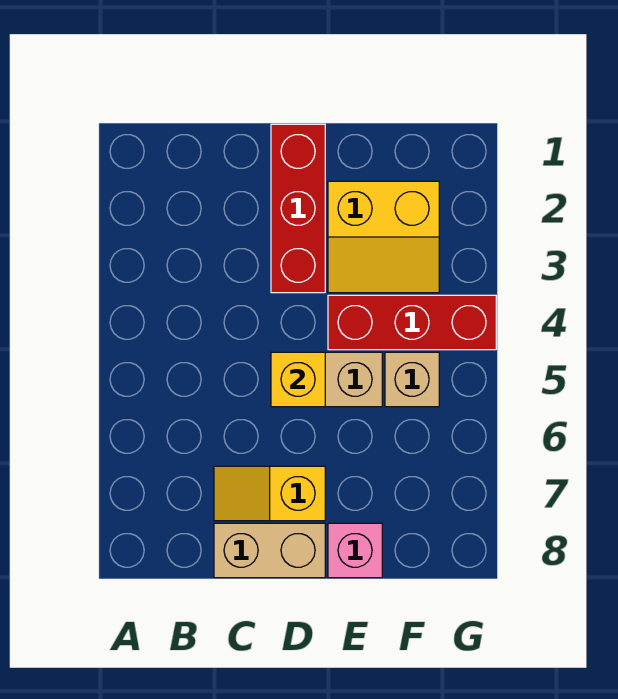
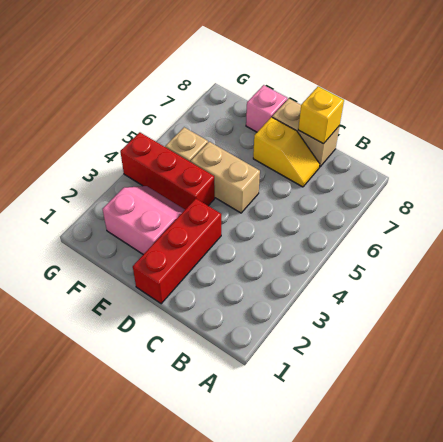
yellow brick D5 level 2 -> yellow brick C8 level 2
yellow slope E2:F3 level 1 top 2 -> pink slope E2:F3 level 1 top 2

